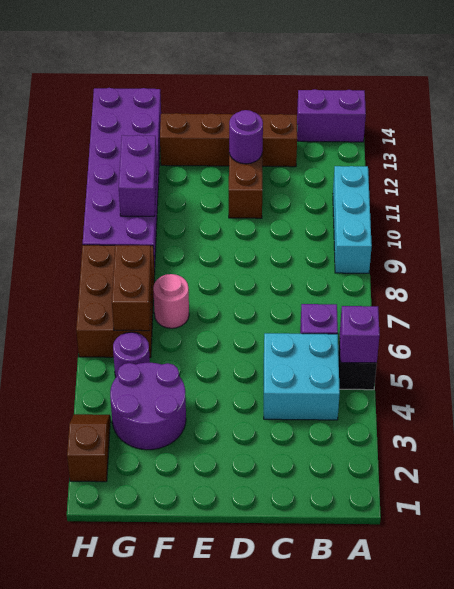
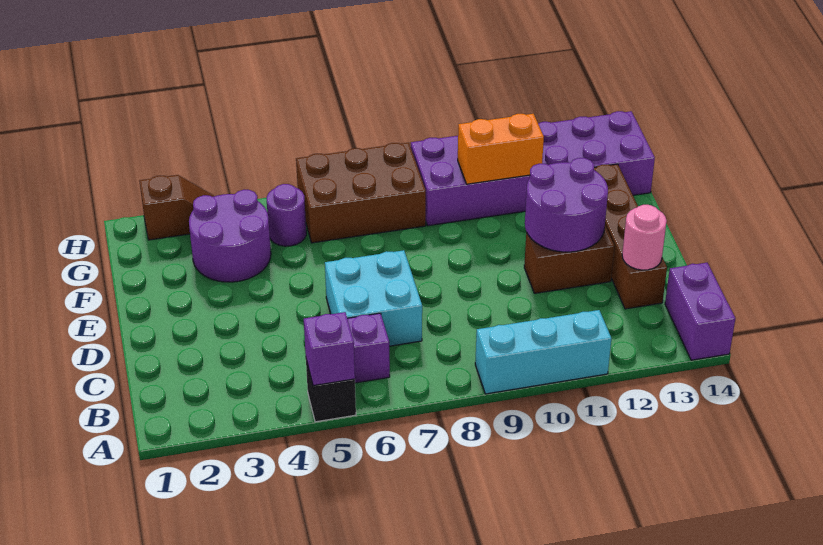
cyan brick B4:C5 level 1 -> cyan brick C6:D7 level 1
purple round brick D12 level 2 -> purple round brick D11:E12 level 2
pink round brick F7 level 1 -> pink round brick C13 level 2
brown brick G6:G7 level 2 -> none
purple brick G10:G11 level 2 -> orange brick G10:G11 level 2

